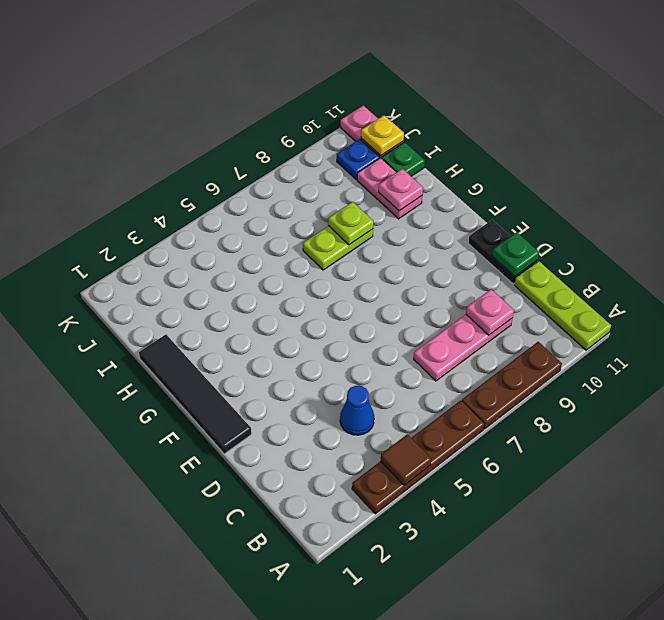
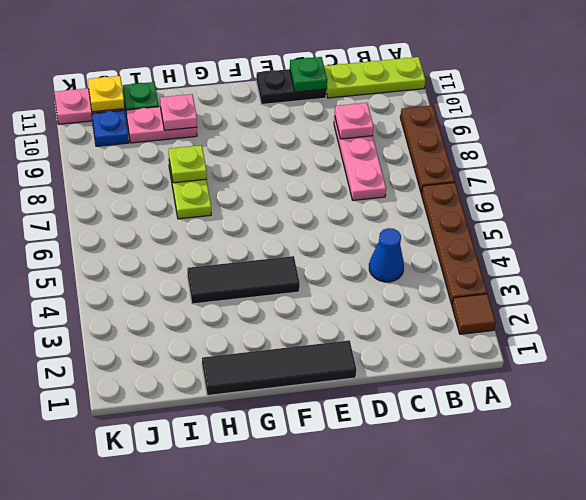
brown tile A4 level 2 -> brown tile A2 level 1
none -> black tile F4:H4 level 1

